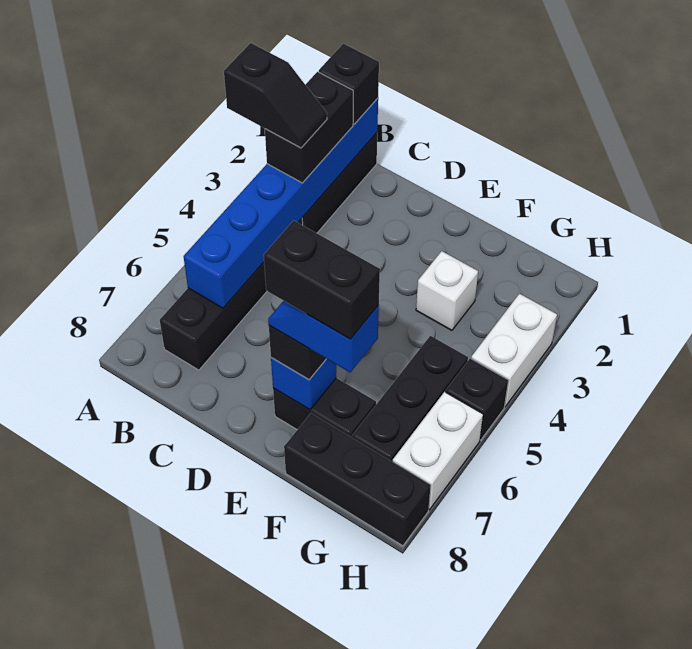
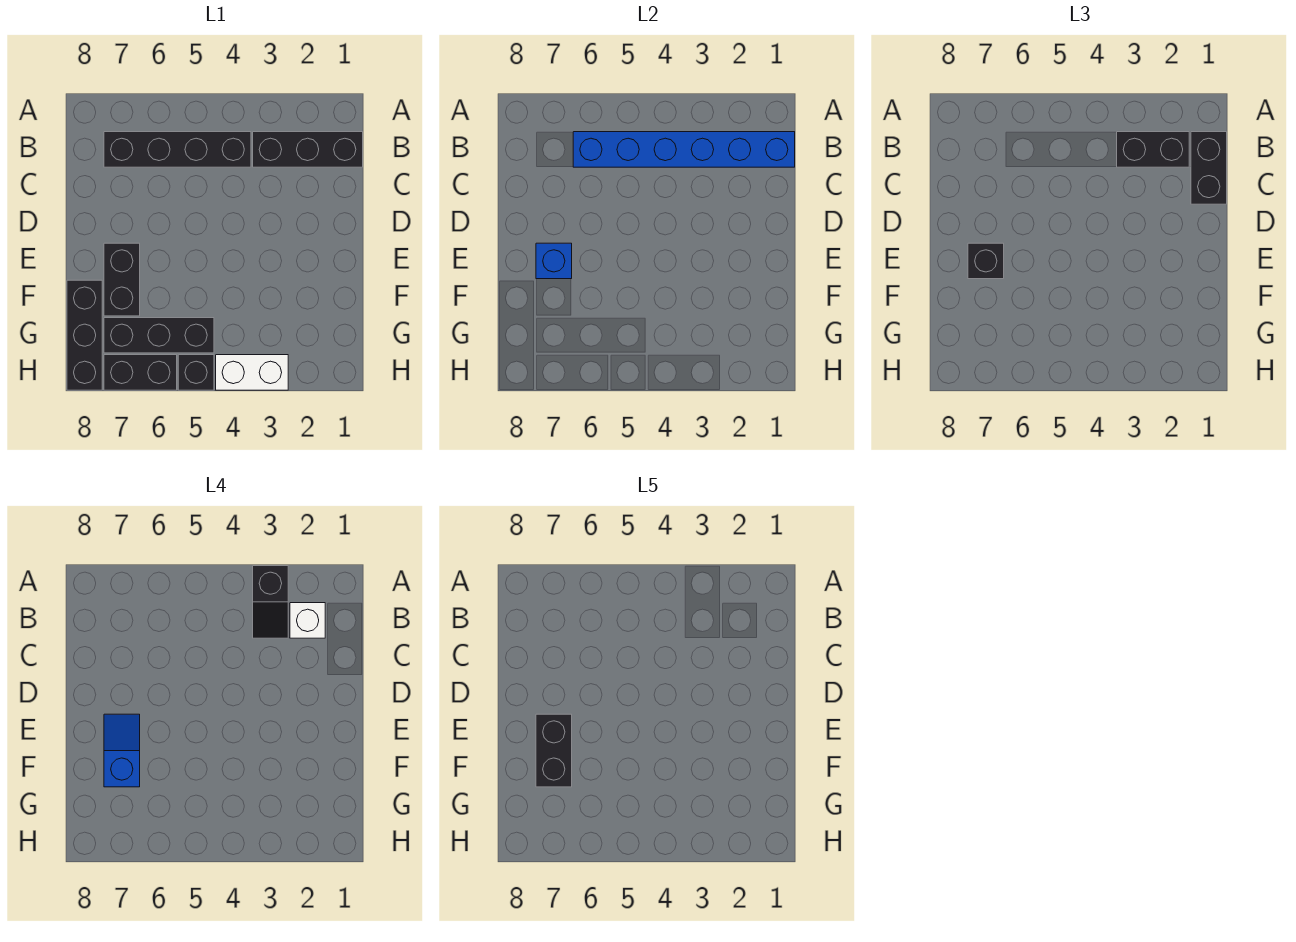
black brick B1 level 3 -> black brick B1:C1 level 3
white brick F3 level 1 -> white brick B2 level 4
white brick H6:H7 level 1 -> black brick H6:H7 level 1

